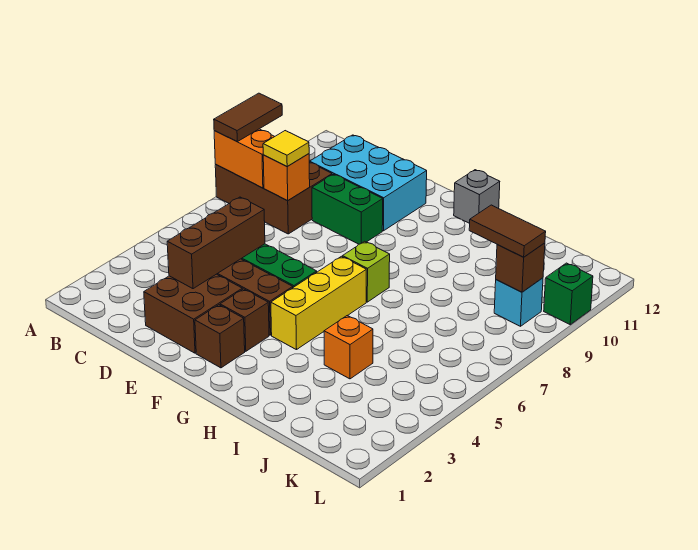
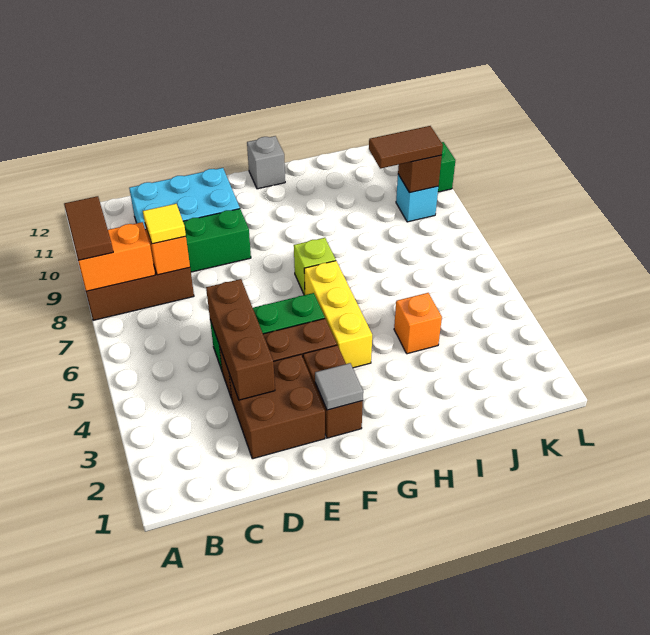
none -> grey tile F2 level 2

